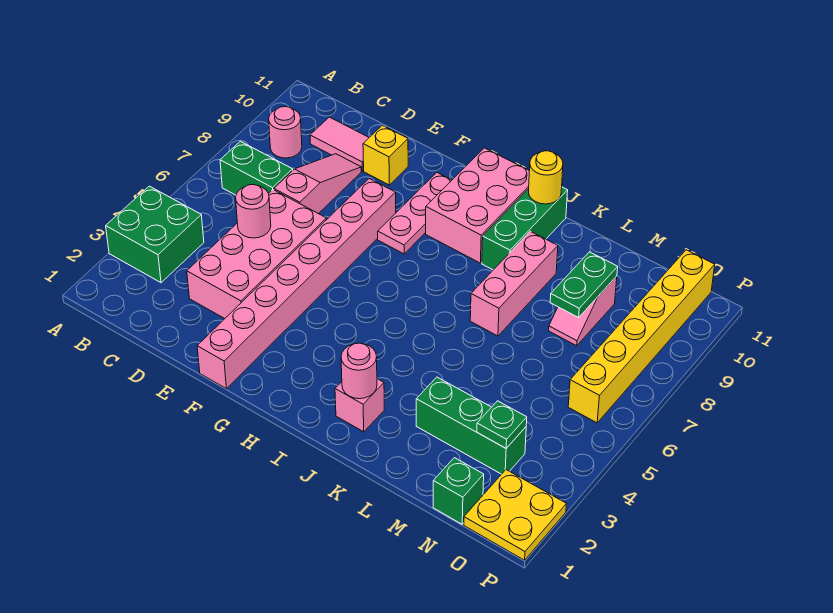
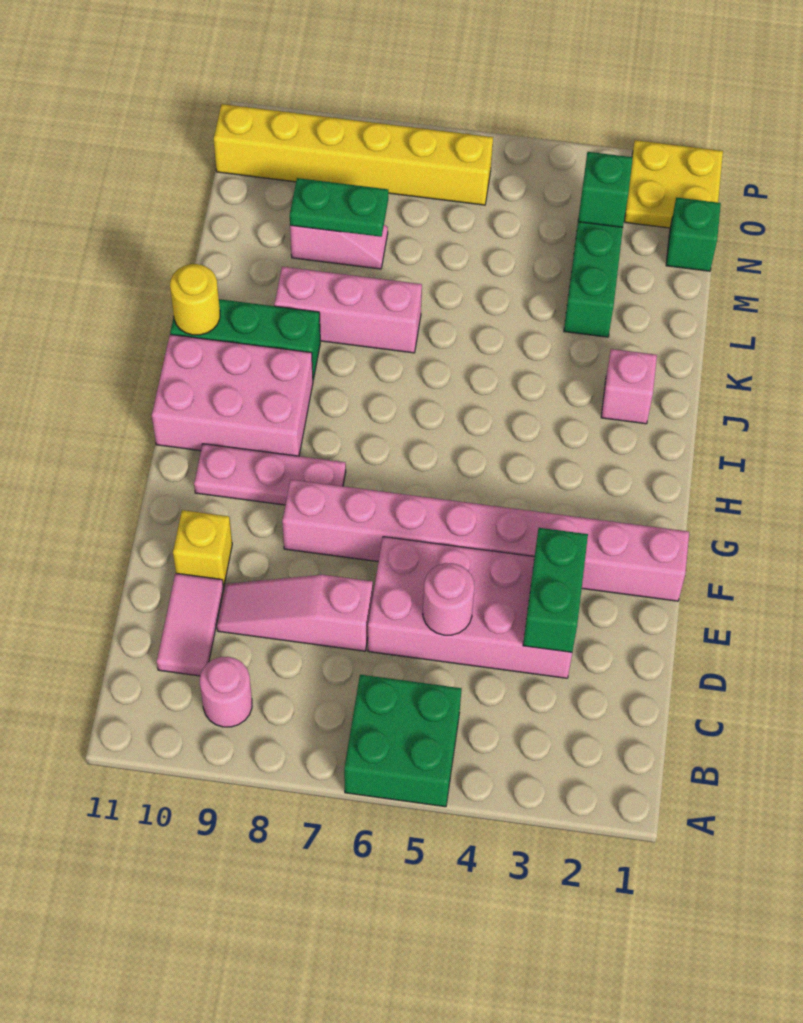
green brick A3:B4 level 1 -> green brick A5:B6 level 1
green brick B7:C7 level 1 -> green brick D3:E3 level 2
pink round brick J2 level 2 -> none
green plate N3 level 2 -> green brick N3 level 2

